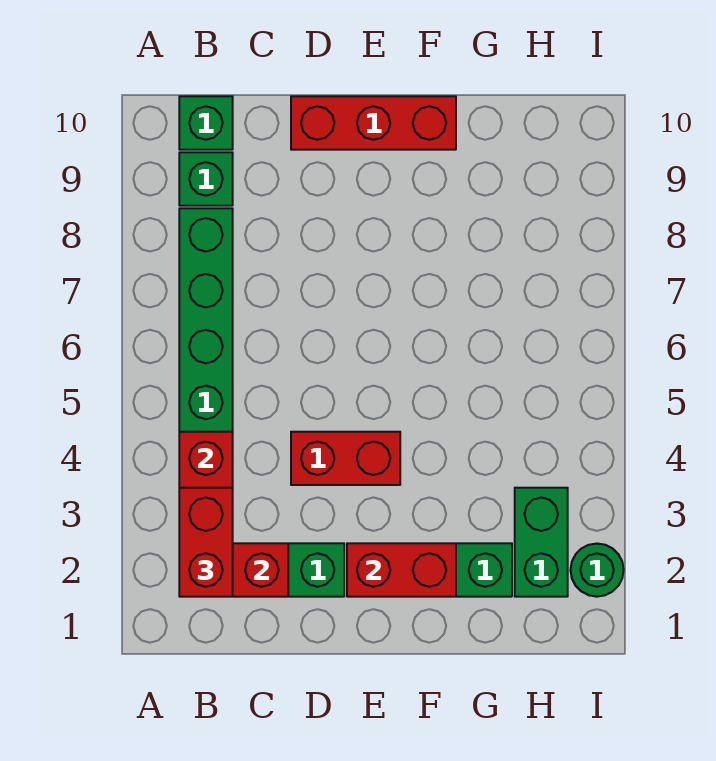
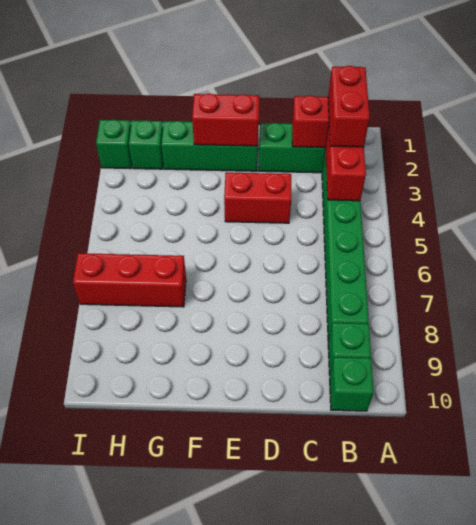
red brick D10:F10 level 1 -> red brick G7:I7 level 1
green brick H2:H3 level 1 -> green brick H2 level 1
green round brick I2 level 1 -> green brick I2 level 1

